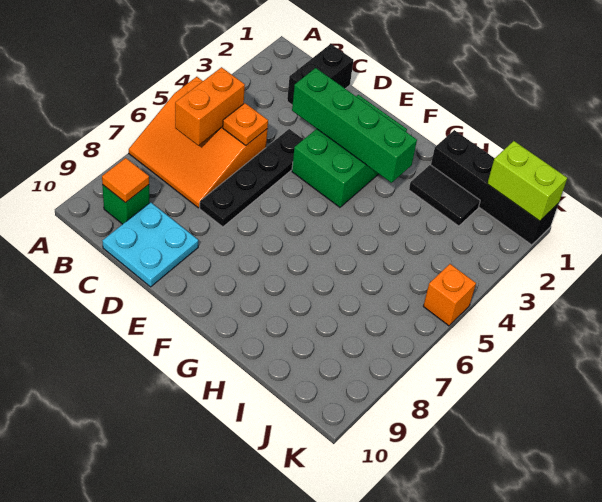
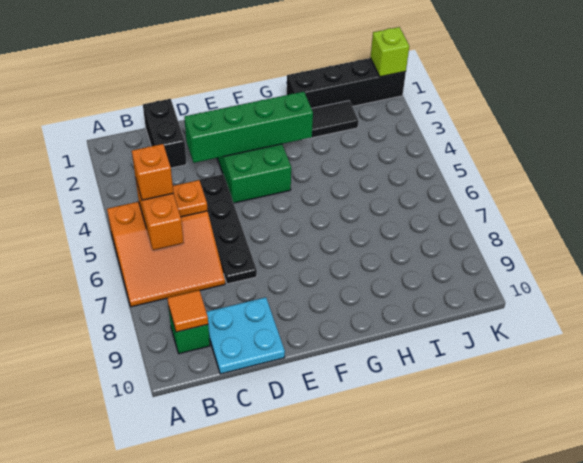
lime brick J1:K1 level 2 -> lime brick K1 level 2
orange brick K5 level 1 -> orange brick B5 level 3

